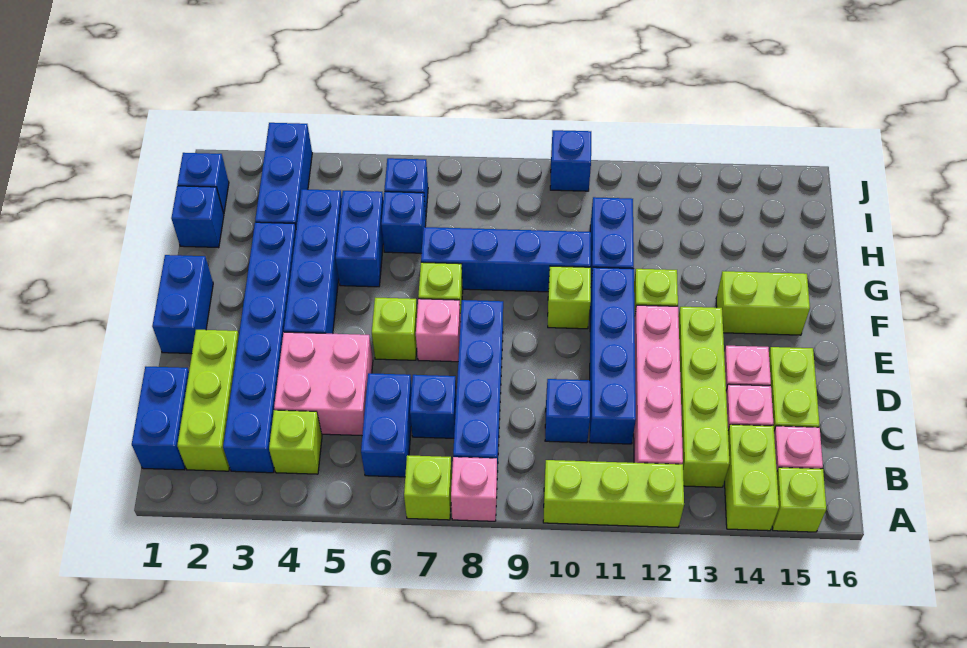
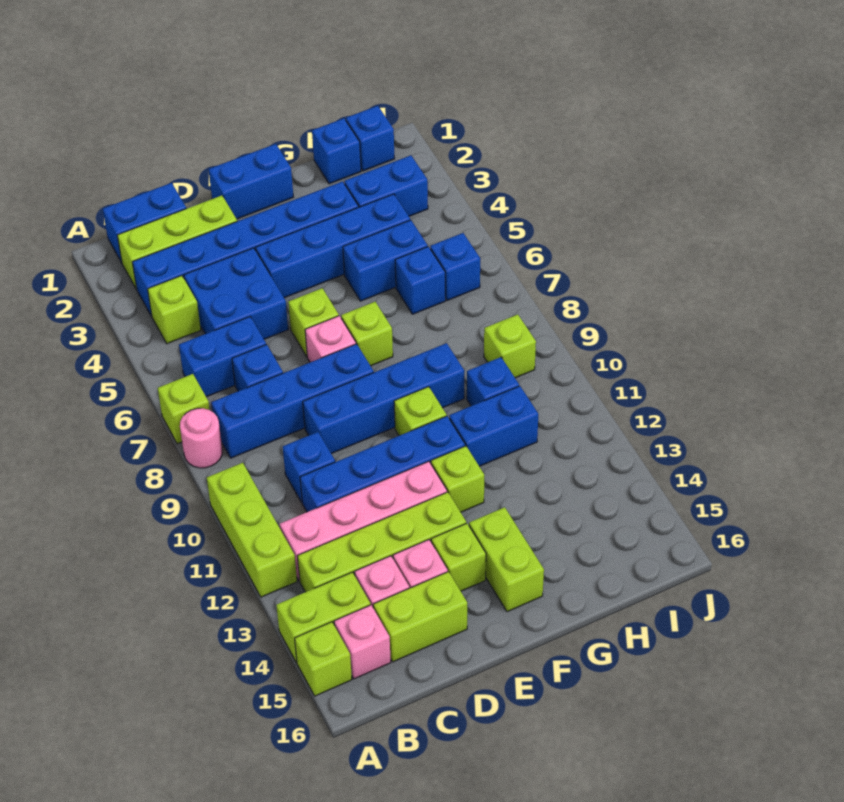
pink brick A8 level 1 -> pink round brick A8 level 1
pink brick C4:D5 level 1 -> blue brick C4:D5 level 1
none -> lime brick E14 level 1
blue brick G7:G10 level 1 -> blue brick D9:G9 level 1
blue brick H3:J3 level 1 -> blue brick H3:I3 level 1
none -> lime brick I9 level 1
blue brick J10 level 1 -> blue brick H10 level 1

